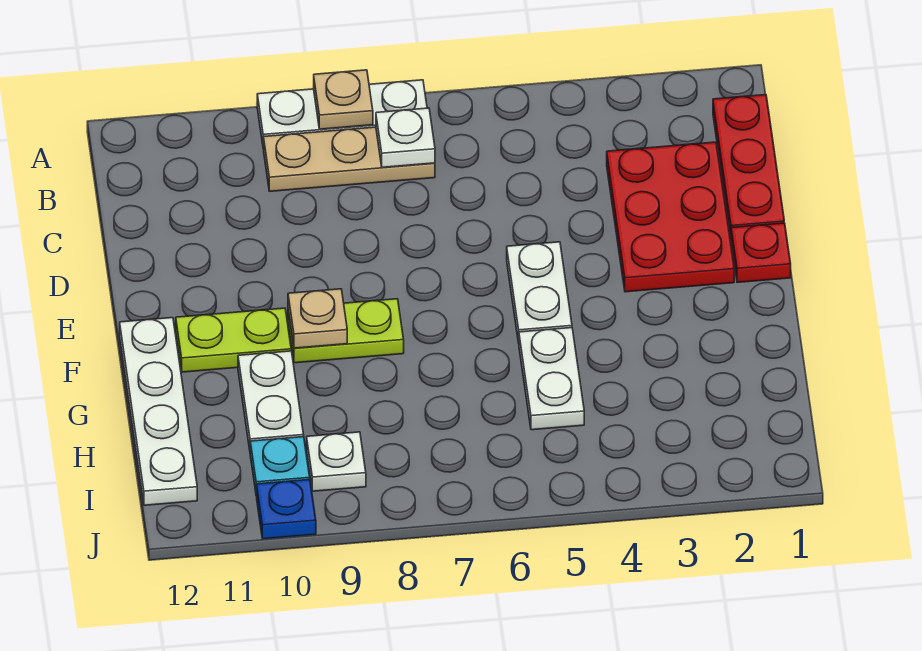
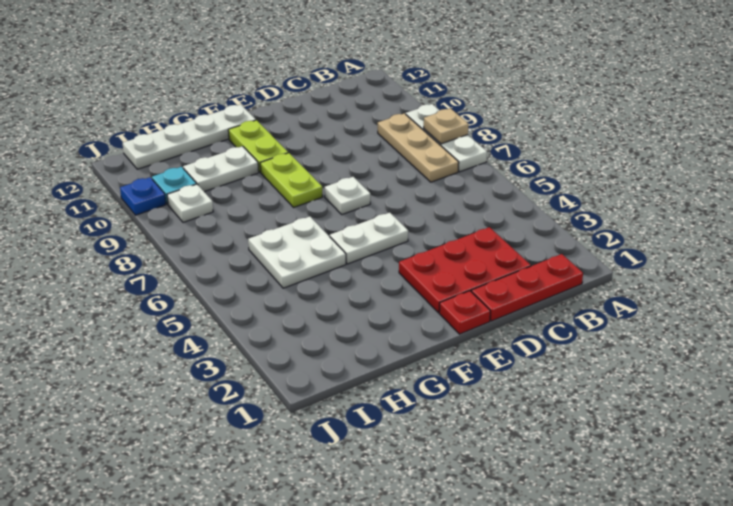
white plate B7 level 2 -> white plate E7 level 1
tan plate F9 level 2 -> none
white plate G5:H5 level 1 -> white plate G5:H6 level 1

